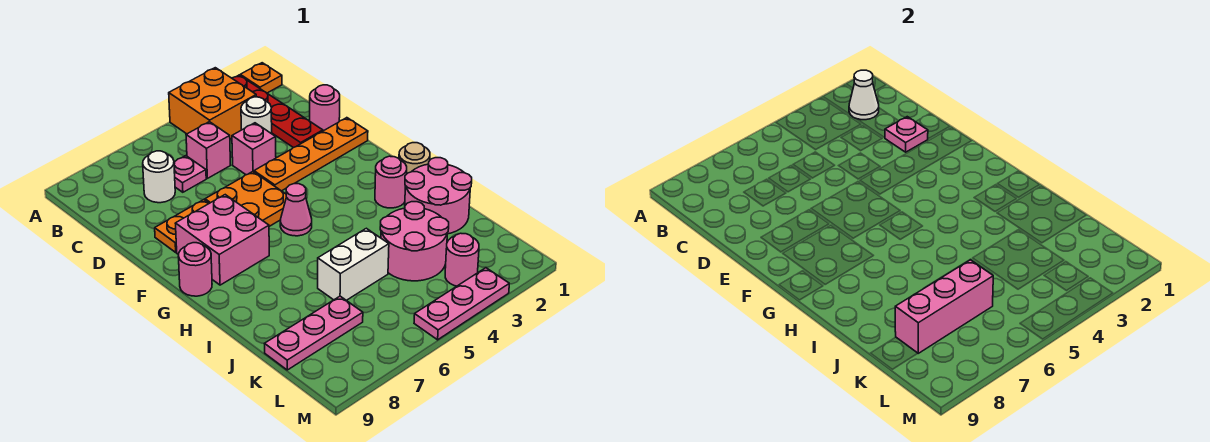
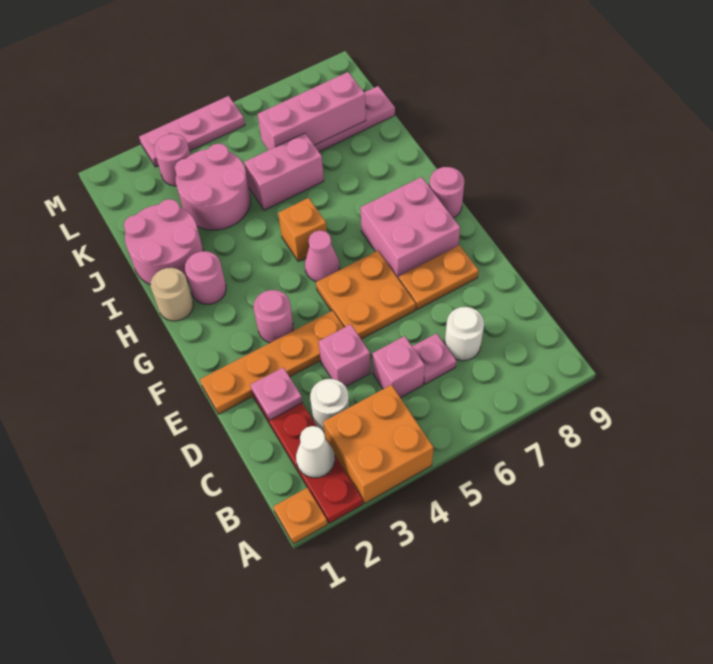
pink round brick D1 level 1 -> pink round brick F3 level 1
none -> orange brick H5 level 1
white brick J5:J6 level 1 -> pink brick J5:J6 level 1

